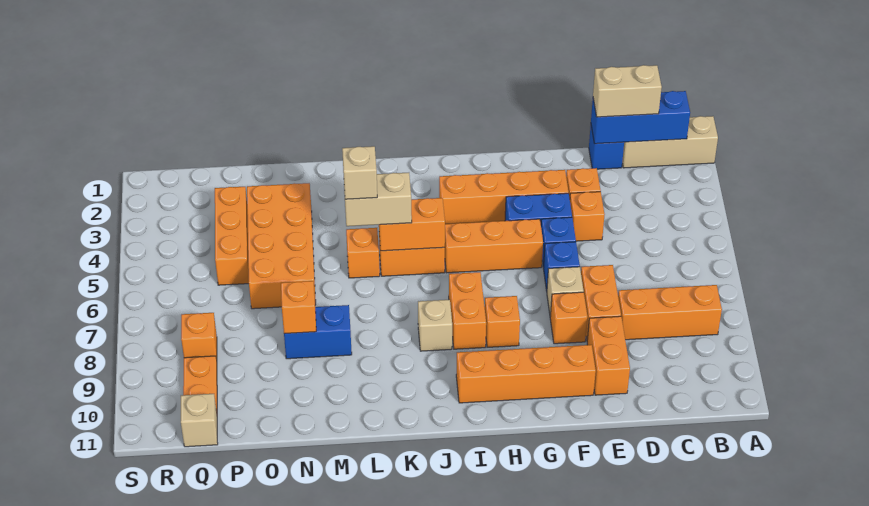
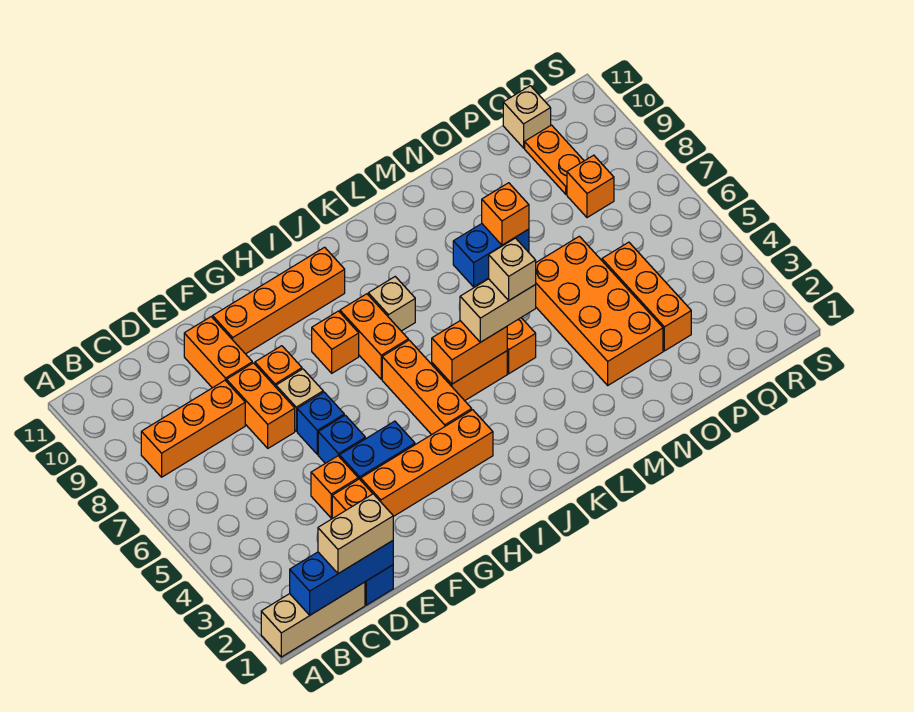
orange brick G5:I5 level 1 -> orange brick I4:I6 level 1

